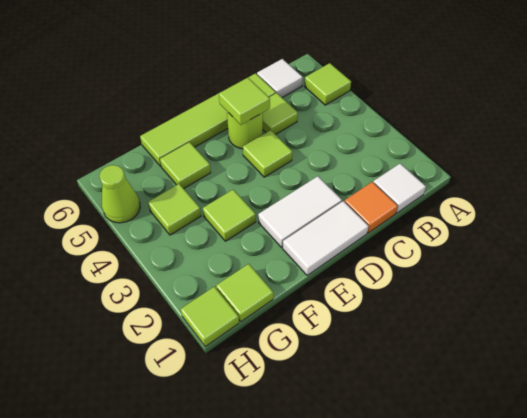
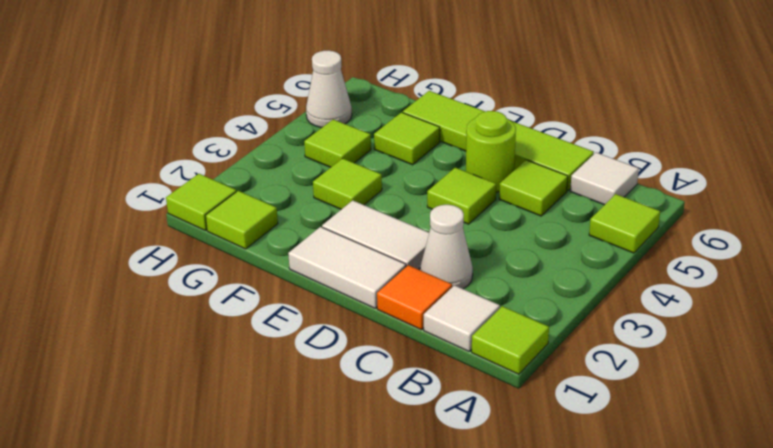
none -> white cone C2 level 1
lime tile D5 level 2 -> lime tile A1 level 1
lime cone H5 level 1 -> white cone H5 level 1

